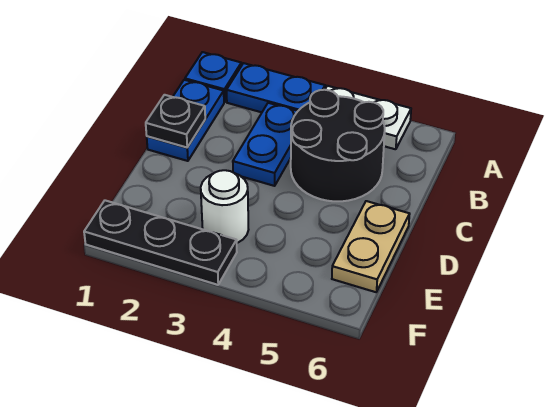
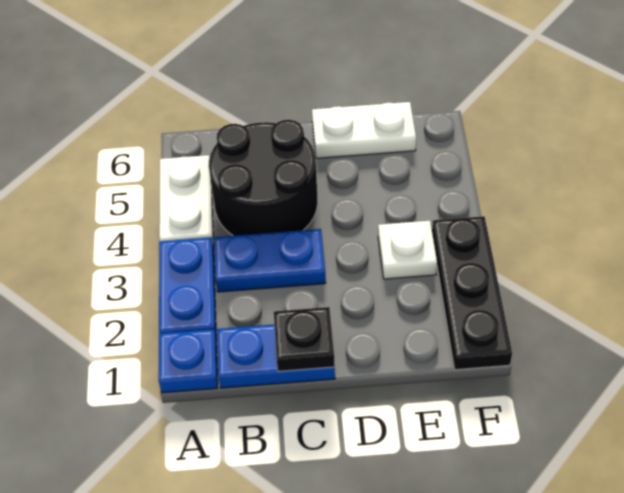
tan plate D6:E6 level 1 -> white plate D6:E6 level 1
white round brick E3 level 1 -> white plate E3 level 1

